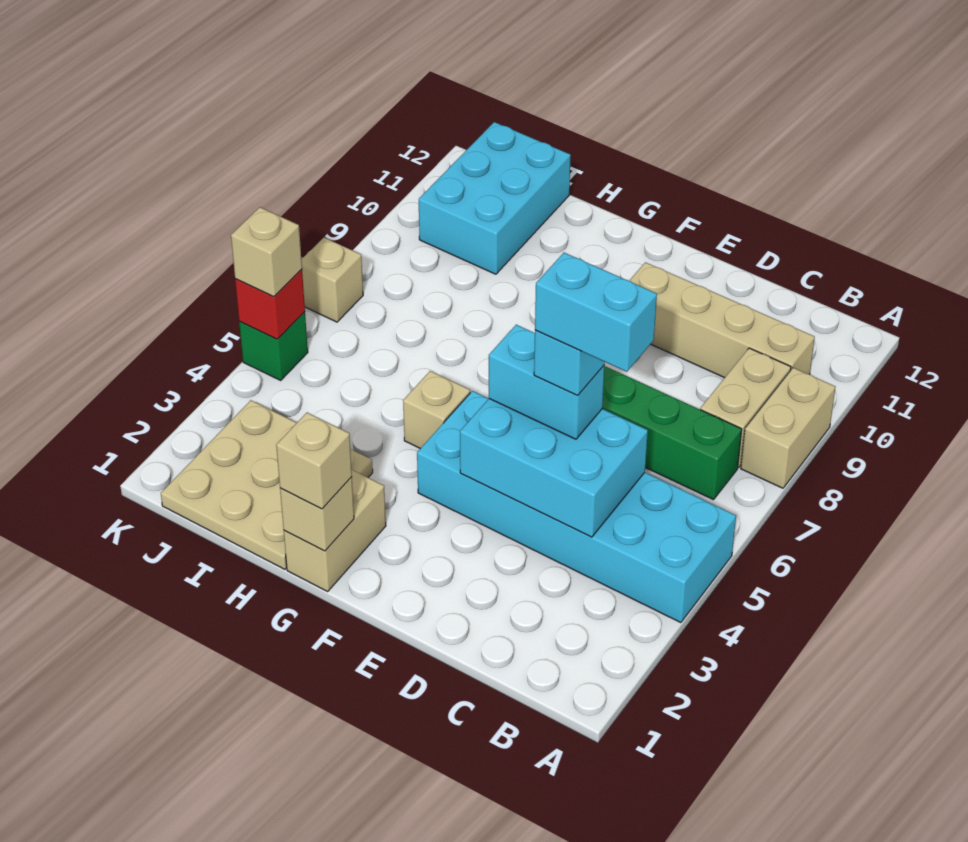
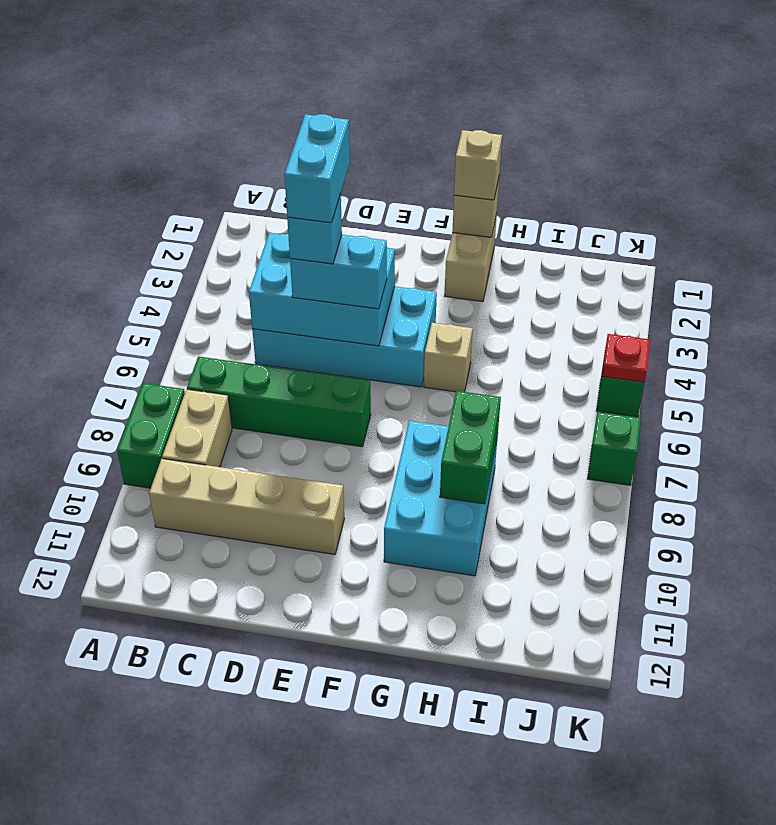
cyan brick A4:F5 level 1 -> cyan brick C4:F5 level 1
tan brick A8:A9 level 1 -> green brick A8:A9 level 1
cyan brick C5:D5 level 5 -> cyan brick D4:D5 level 5
tan plate H1:J3 level 1 -> none
none -> green brick H8:H9 level 2
cyan brick I10:J12 level 1 -> cyan brick G8:H10 level 1
red brick K5 level 2 -> red plate K5 level 2
tan brick K5 level 3 -> none
tan brick K7 level 1 -> green brick K7 level 1

